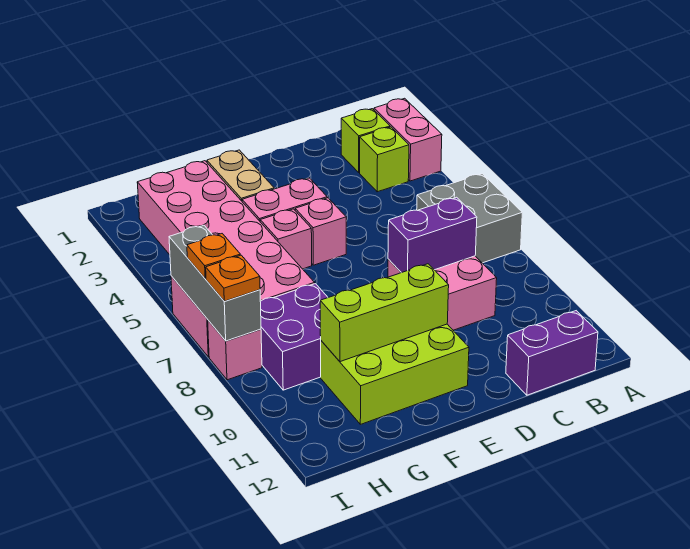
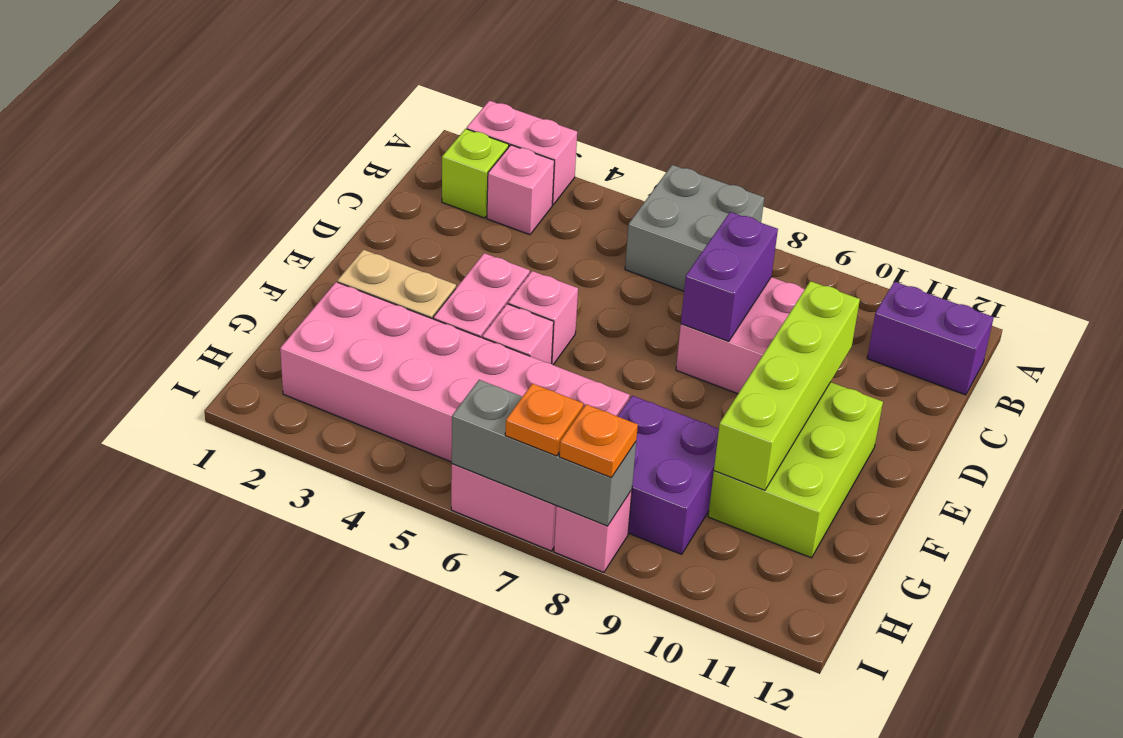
lime brick B3 level 1 -> pink brick B3 level 1
purple brick B12:C12 level 1 -> purple brick B11:B12 level 1
lime brick E10:G10 level 2 -> lime brick D10:G10 level 2

